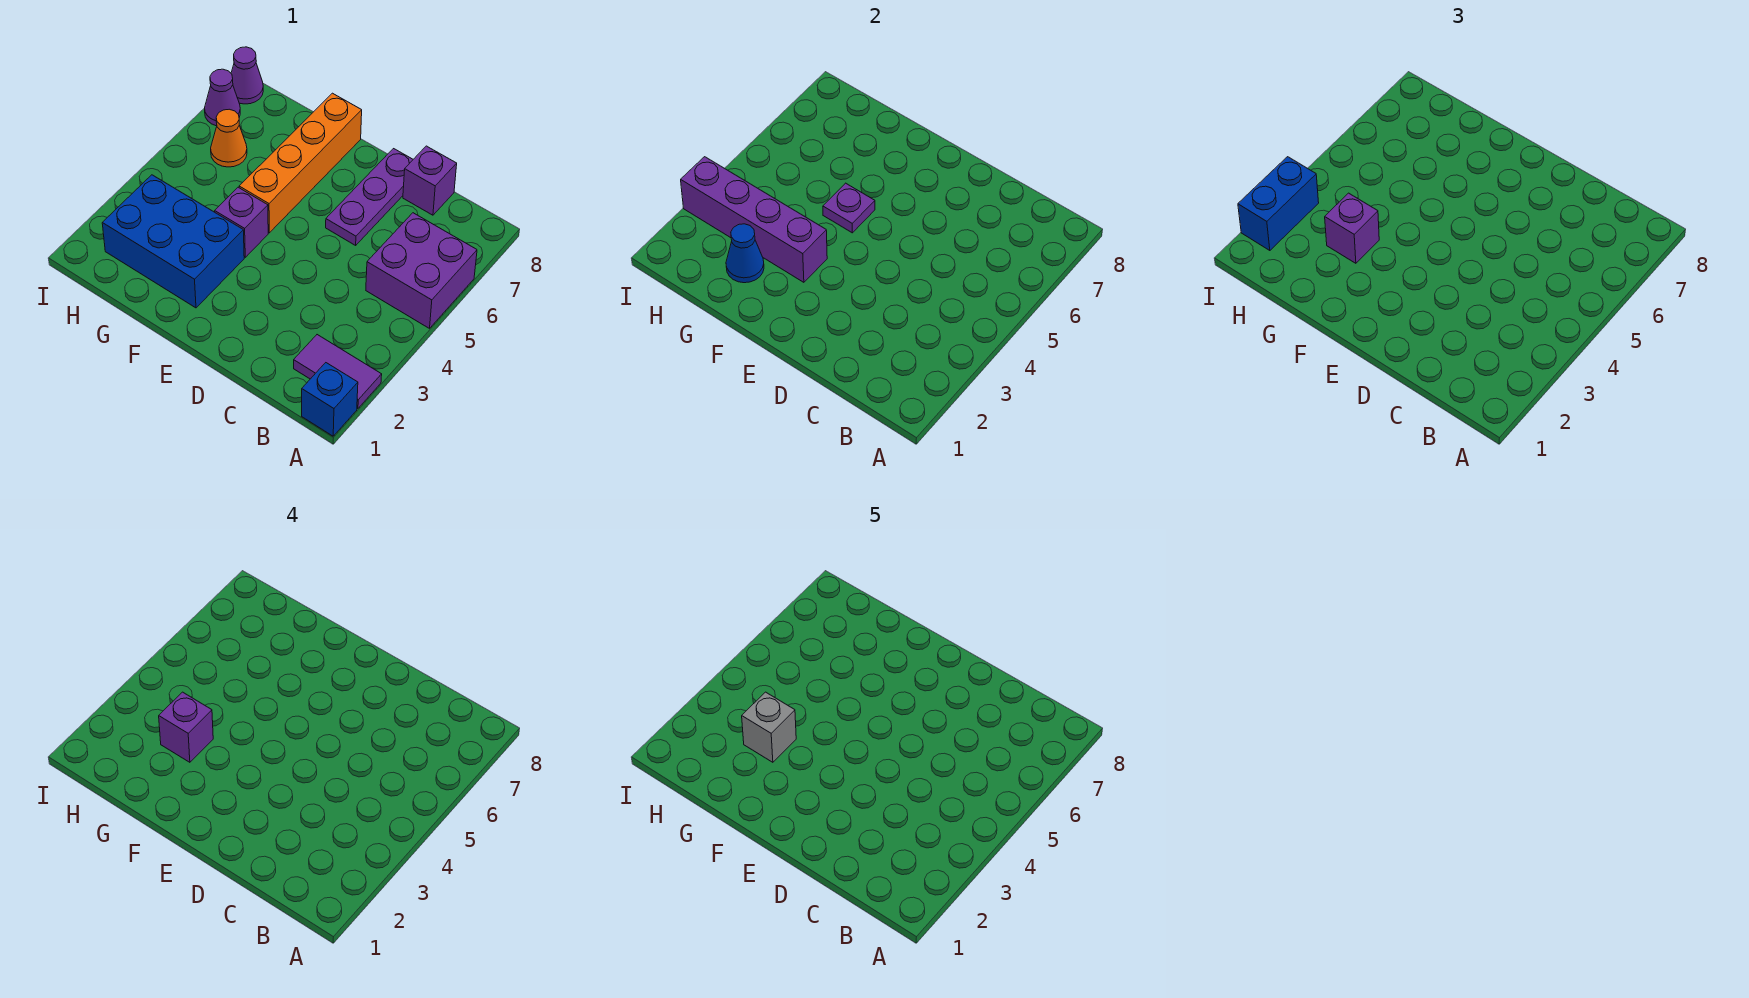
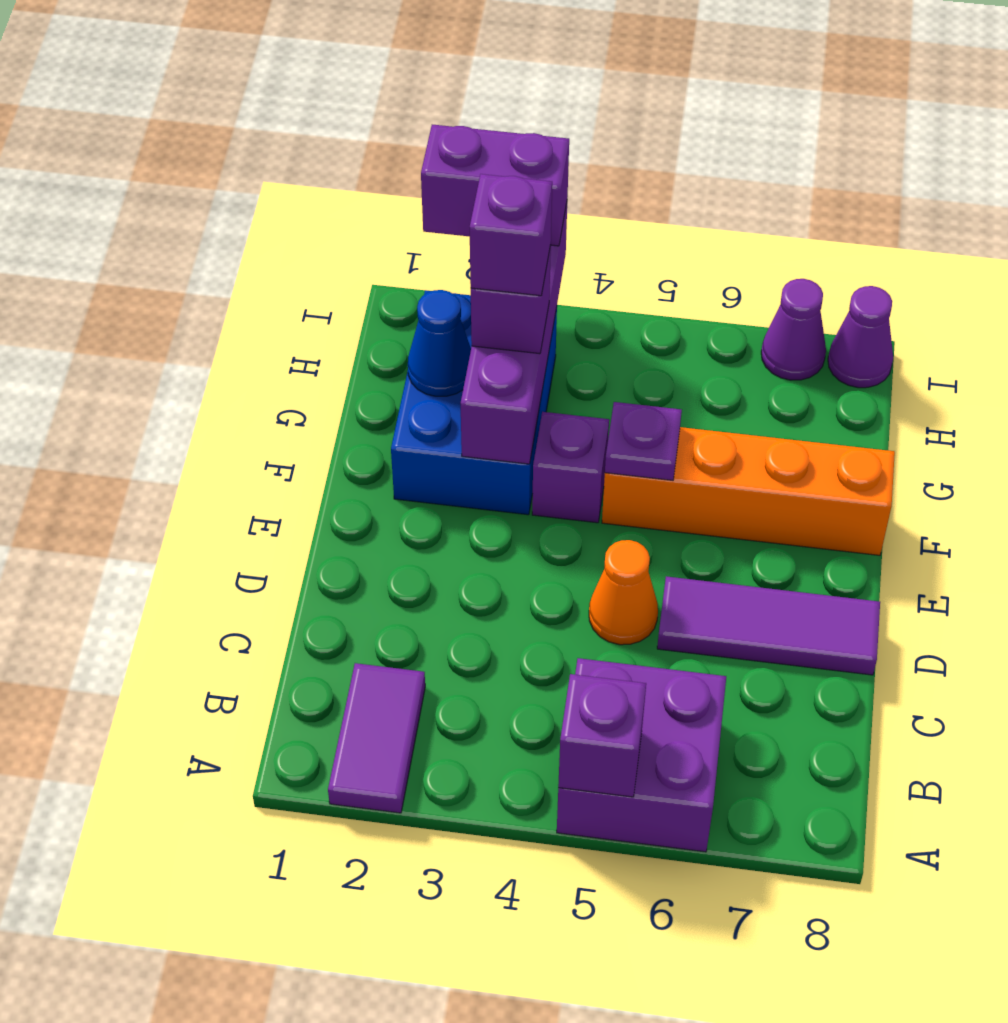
blue brick A1 level 1 -> none
purple brick C8 level 1 -> purple brick A5 level 2
purple plate D6:D8 level 1 -> purple tile D6:D8 level 1
grey brick G3 level 5 -> none
orange cone H6 level 1 -> orange cone D5 level 1
blue brick I2:I3 level 3 -> purple brick I2:I3 level 3

